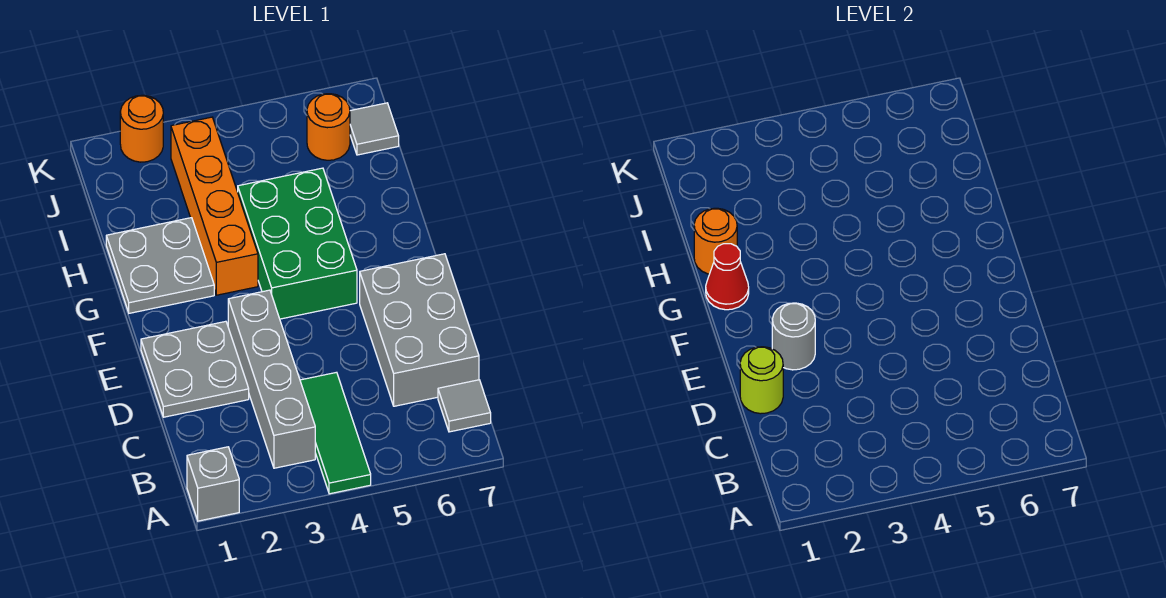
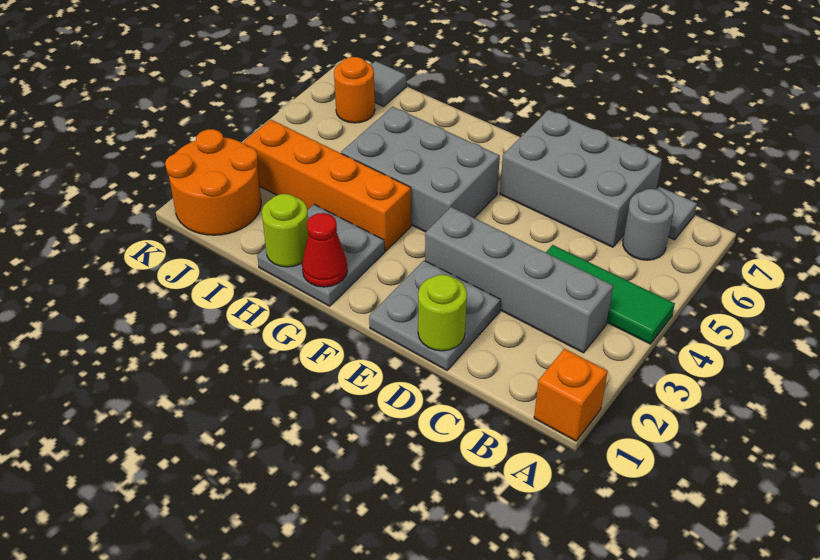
grey brick A1 level 1 -> orange brick A1 level 1
grey round brick E2 level 2 -> grey round brick B6 level 1
green brick F4:H5 level 1 -> grey brick F4:H5 level 1
orange round brick H1 level 2 -> lime round brick H1 level 2
orange round brick K2 level 1 -> orange round brick J1:K2 level 1

